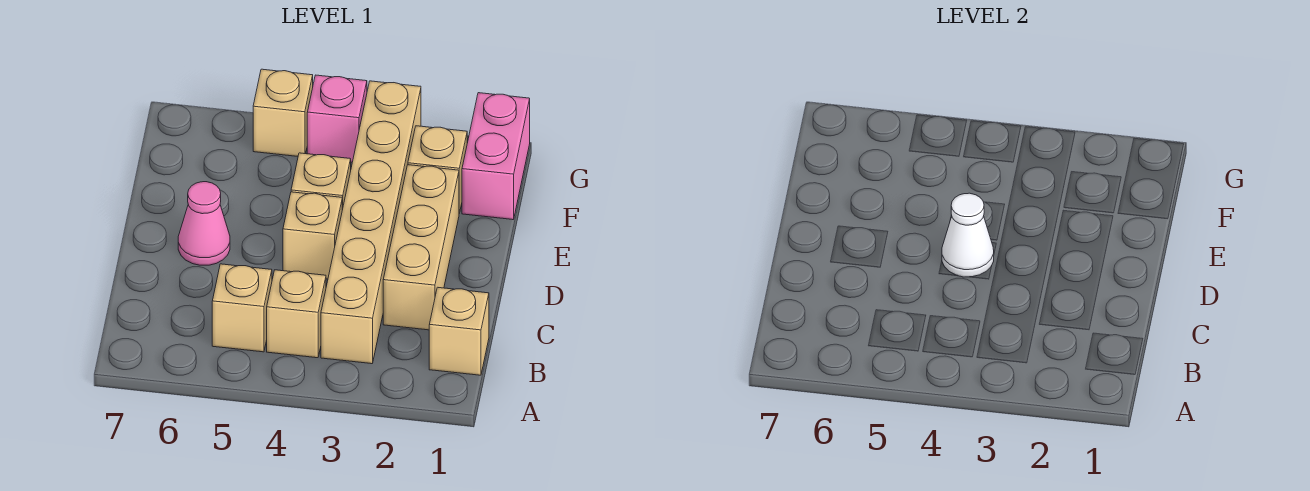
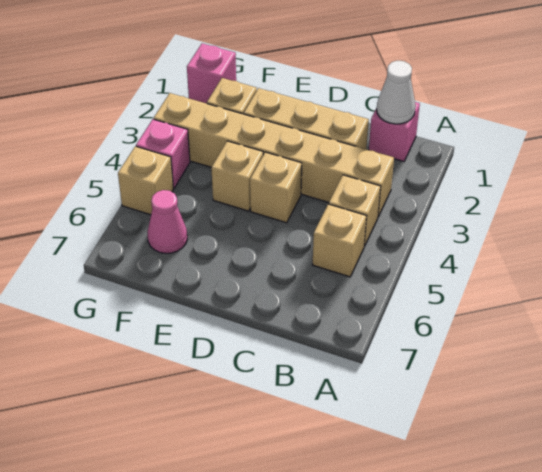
tan brick B1 level 1 -> pink brick B1 level 1
white cone D4 level 2 -> white cone B1 level 2
pink cone D6 level 1 -> pink cone F6 level 1
pink brick F1:G1 level 1 -> pink brick G1 level 1

